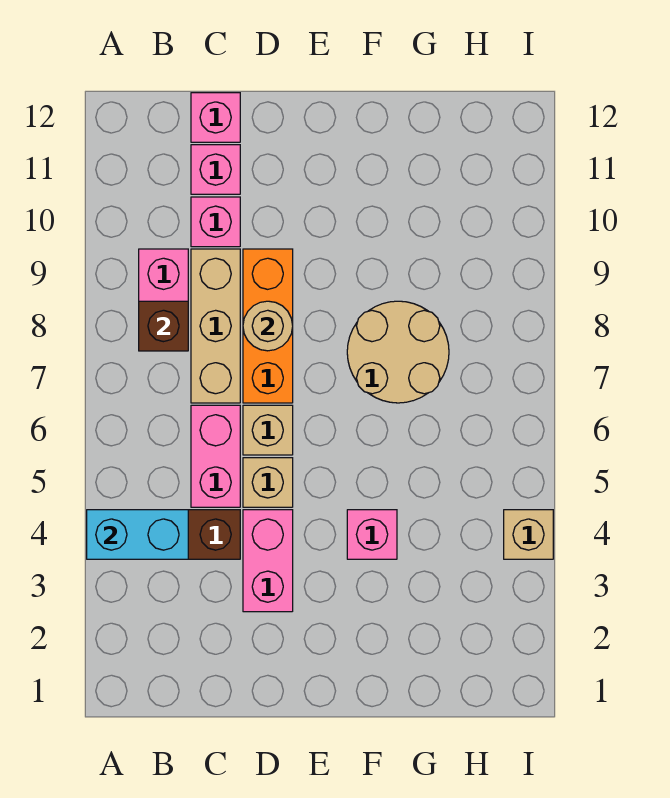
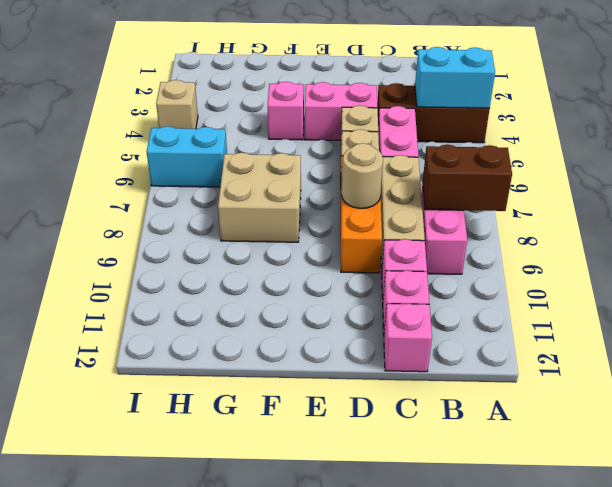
brown brick B8 level 2 -> brown brick A8:B8 level 2
pink brick D3:D4 level 1 -> pink brick D4:E4 level 1
tan round brick F7:G8 level 1 -> tan brick F7:G8 level 1
none -> cyan brick H6:I6 level 1

